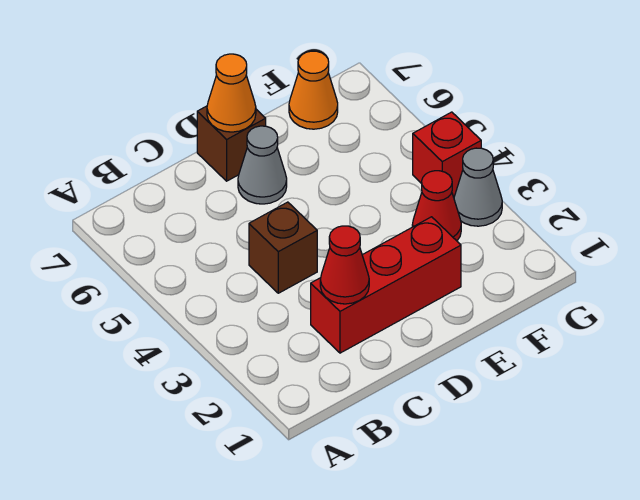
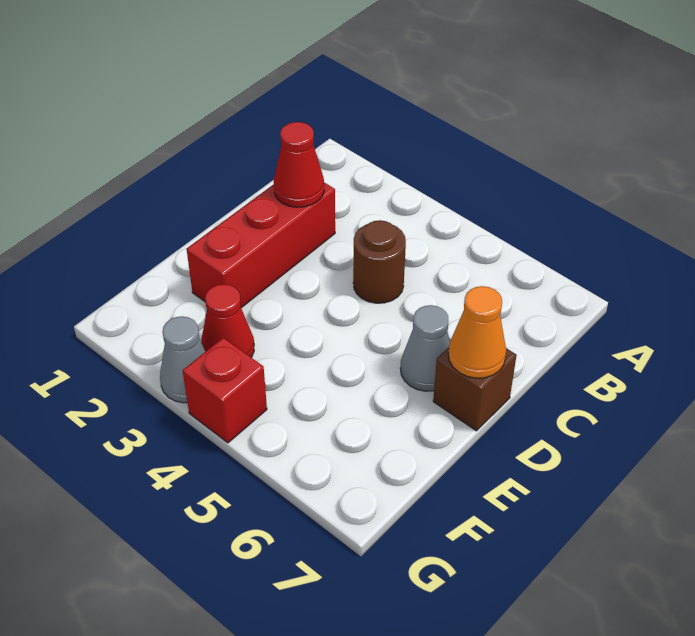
brown brick C4 level 1 -> brown round brick C4 level 1
orange cone F7 level 1 -> none

